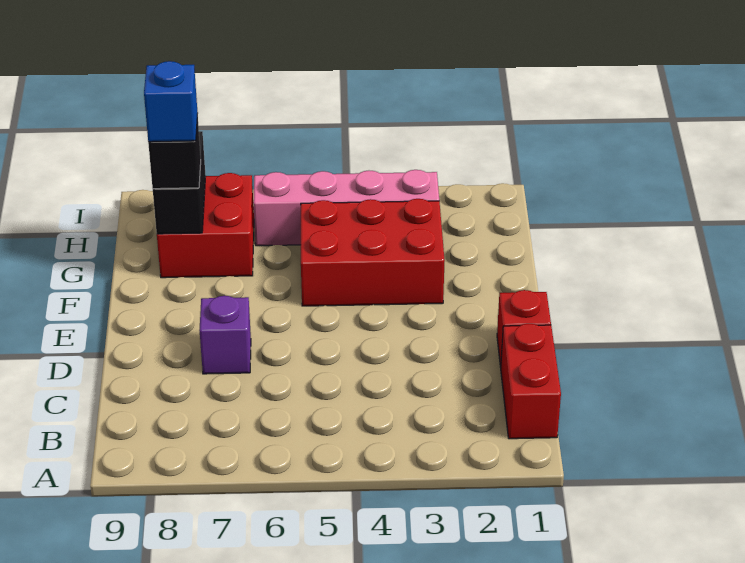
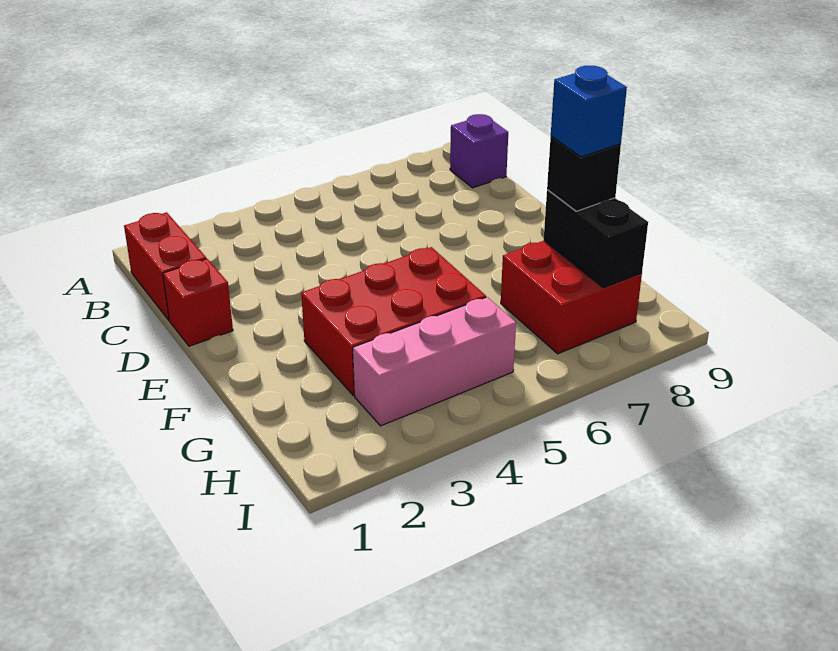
purple brick D7 level 1 -> purple brick B9 level 1
pink brick H3:H6 level 1 -> pink brick H3:H5 level 1

